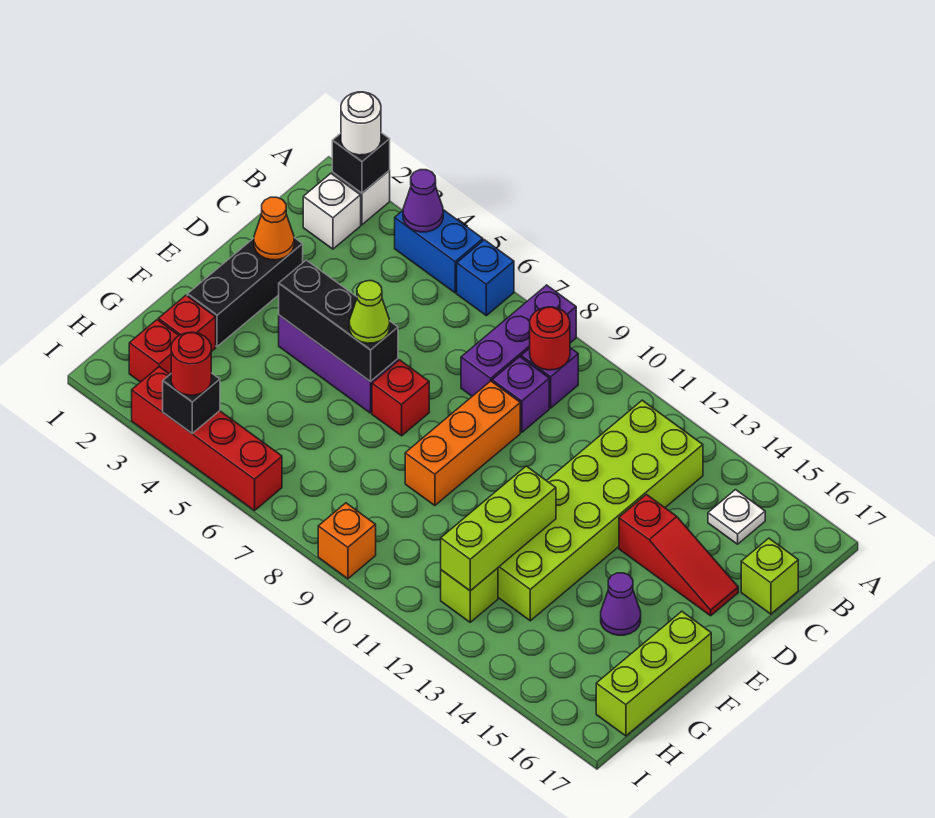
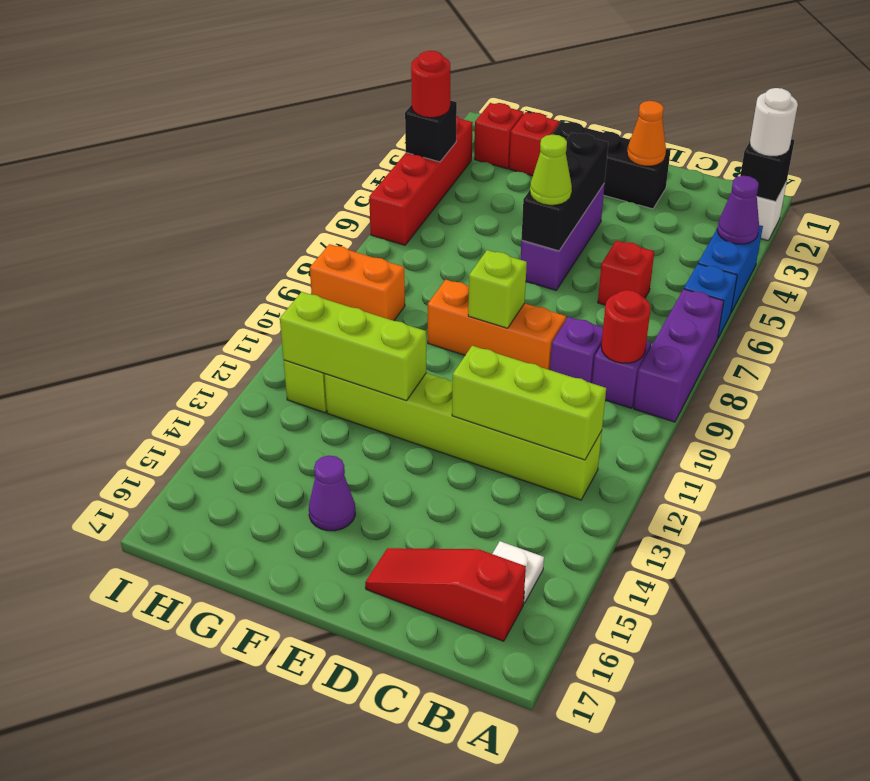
purple brick A8:C8 level 1 -> purple brick A7:A9 level 1
white brick B2 level 1 -> none
lime brick B12:G13 level 1 -> lime brick B12:G12 level 1
lime brick C17 level 1 -> lime brick E9 level 2
red slope D14:D16 level 1 top 14 -> red slope B16:D16 level 1 top B
red brick E7 level 1 -> red brick C6 level 1
lime brick F17:H17 level 1 -> lime brick B12:D12 level 2
orange brick I9 level 1 -> orange brick H9:I9 level 1

